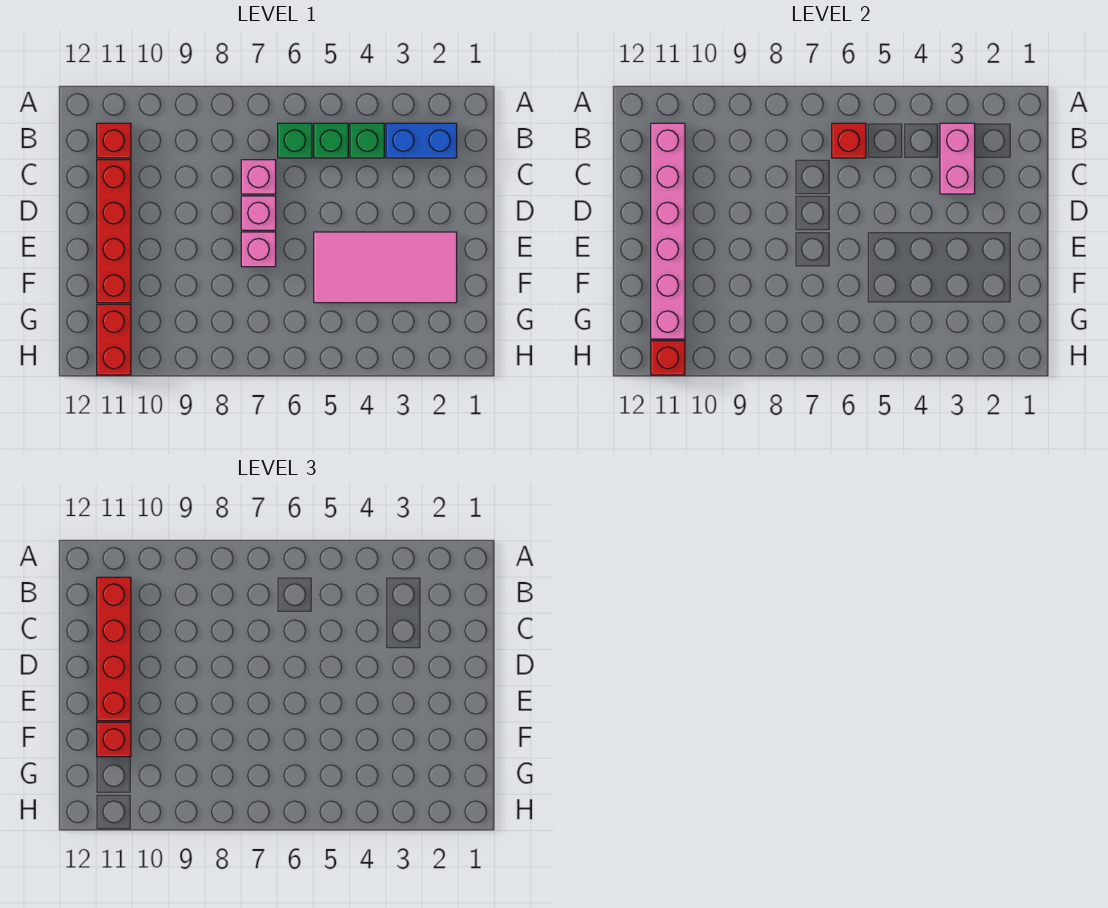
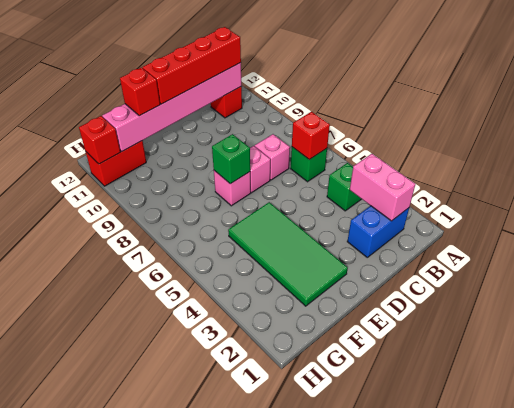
blue brick B2:B3 level 1 -> blue brick B2:C2 level 1
pink brick B3:C3 level 2 -> pink brick B2:B3 level 2
green brick B5 level 1 -> green brick E7 level 2
red brick C11:F11 level 1 -> none
pink tile E2:F5 level 1 -> green tile E2:F5 level 1

